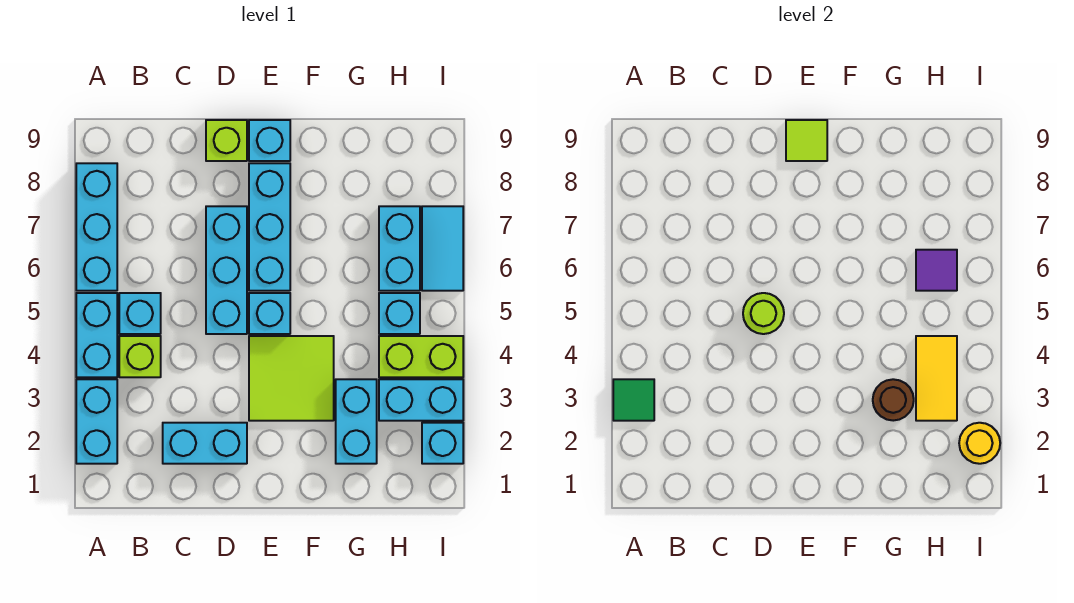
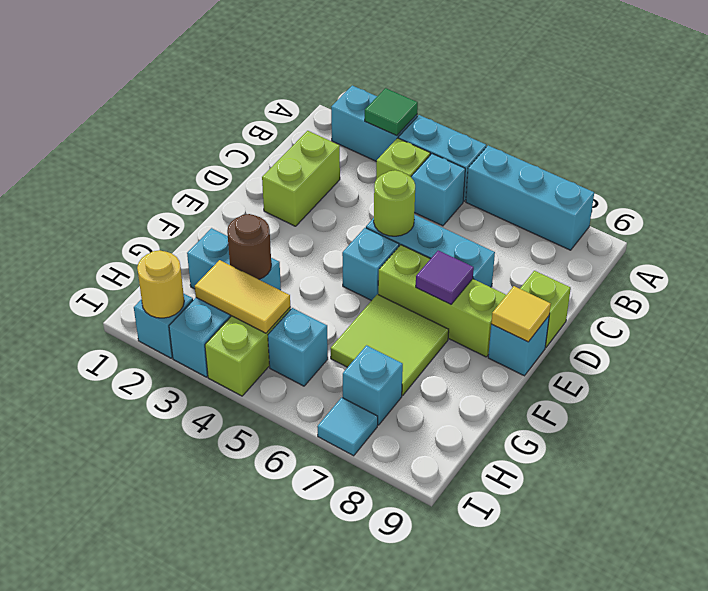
cyan brick C2:D2 level 1 -> lime brick C2:D2 level 1
lime tile E3:F4 level 1 -> lime tile F6:G7 level 1
cyan brick E6:E8 level 1 -> lime brick E6:E8 level 1
lime tile E9 level 2 -> yellow tile E9 level 2
cyan brick H6:H7 level 1 -> cyan brick H7 level 1
purple tile H6 level 2 -> purple tile E7 level 2
cyan tile I6:I7 level 1 -> cyan tile I7 level 1

